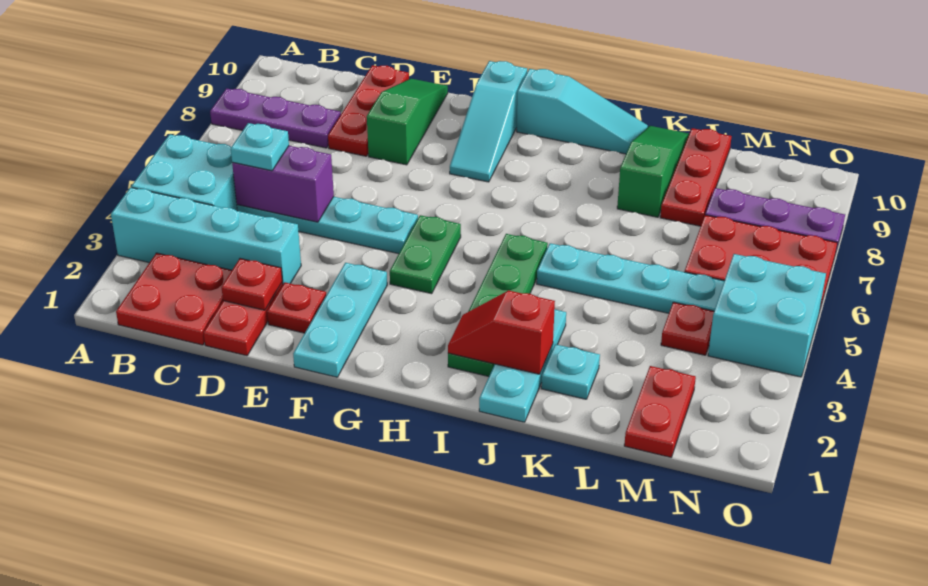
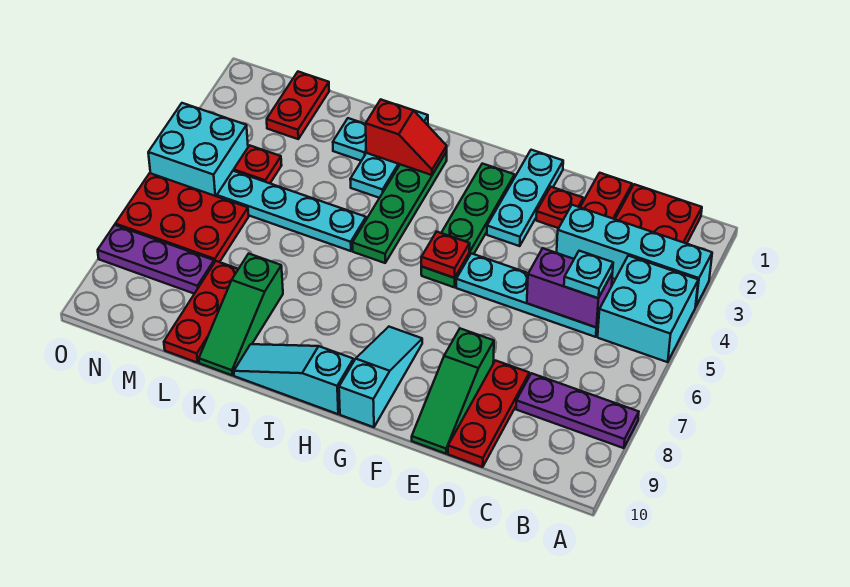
red plate D2 level 2 -> red plate G5 level 2
green plate G4:G5 level 1 -> green plate G2:G5 level 1

